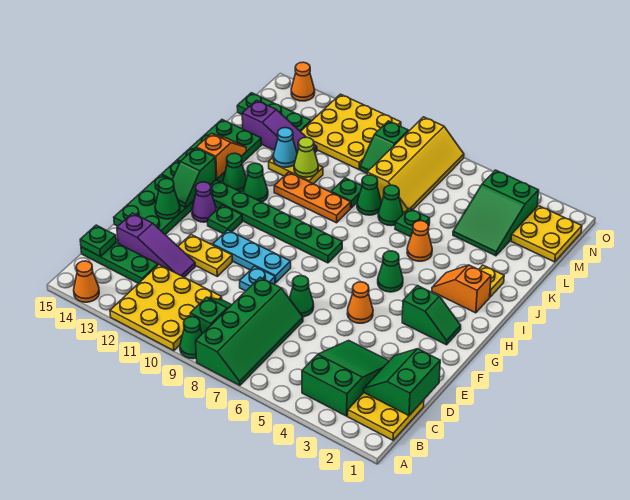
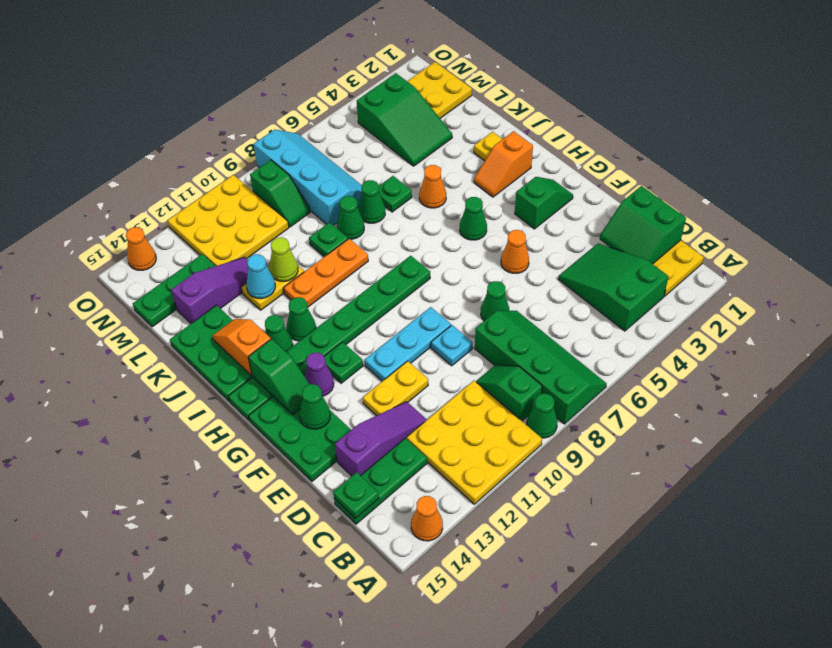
yellow slope L7:O8 level 1 top 8 -> cyan slope L7:O8 level 1 top 8

